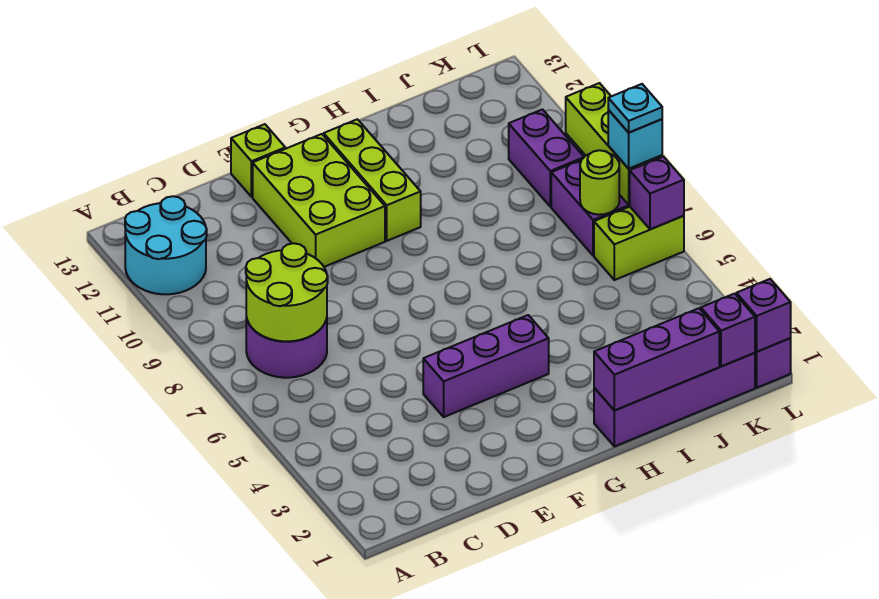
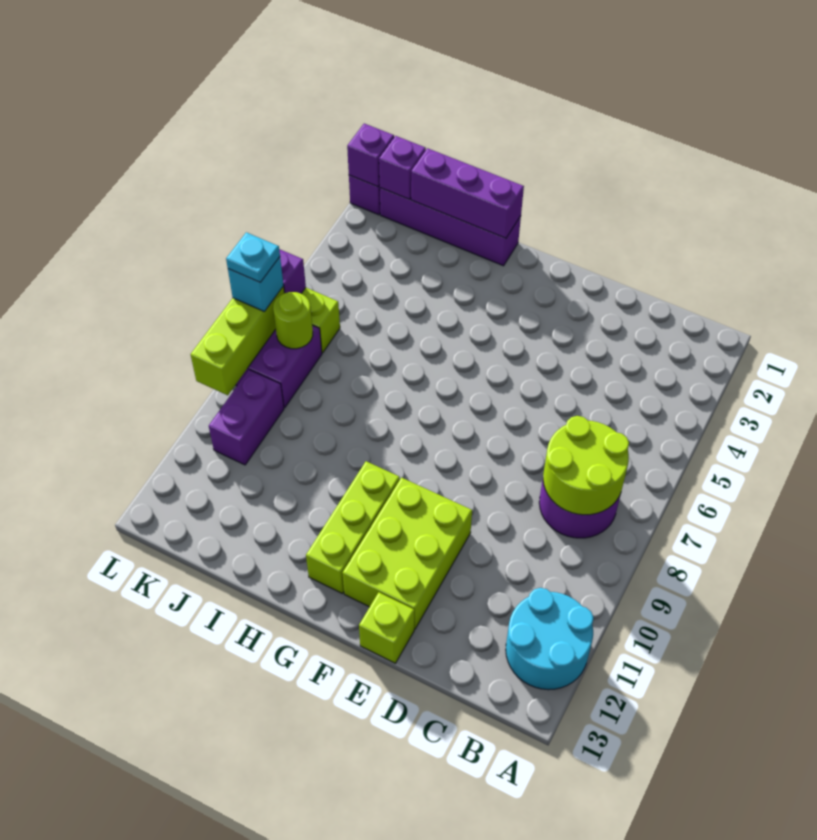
purple brick E4:G4 level 1 -> none

